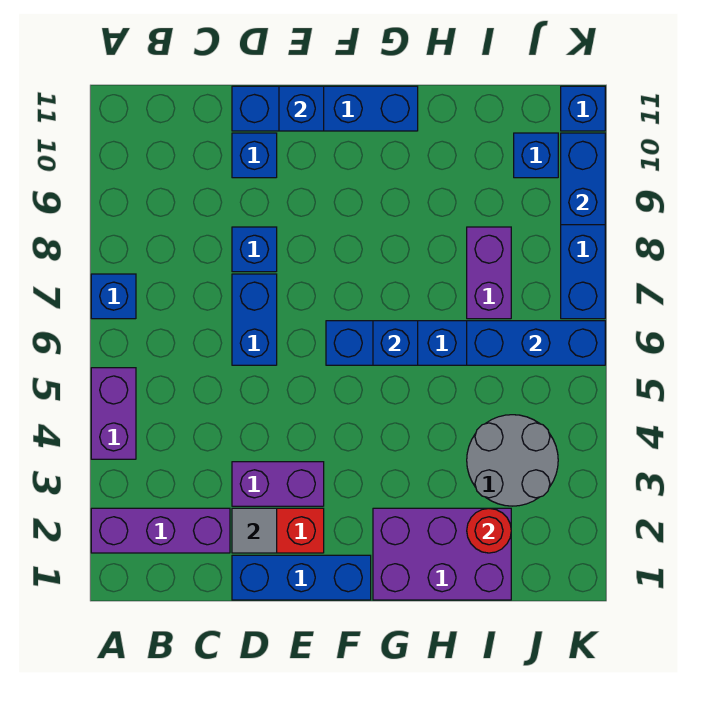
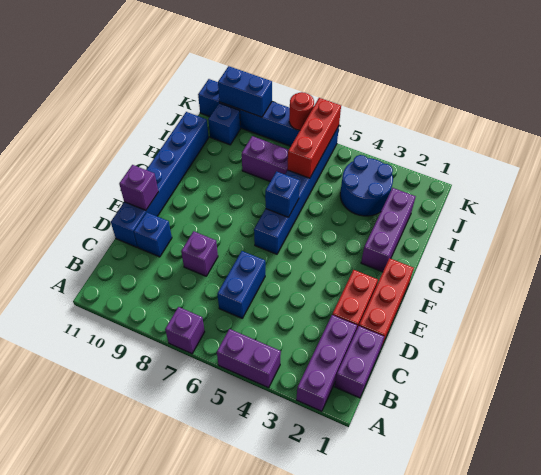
blue brick A7 level 1 -> purple brick A7 level 1
blue brick D1:F1 level 1 -> red brick D1:F1 level 1
grey tile D2 level 2 -> none
purple brick D3:E3 level 1 -> purple brick B1:C1 level 1
blue brick D6:D7 level 1 -> blue brick C6:D6 level 1
blue brick D8 level 1 -> purple brick D8 level 1
blue brick D11:G11 level 1 -> blue brick D11:I11 level 1
blue brick E11 level 2 -> purple brick E11 level 2
purple brick G1:I2 level 1 -> purple brick G2:I2 level 1
red round brick I2 level 2 -> red round brick K7 level 2
grey round brick I3:J4 level 1 -> blue round brick I3:J4 level 1
blue brick I6:K6 level 2 -> red brick I6:K6 level 2

